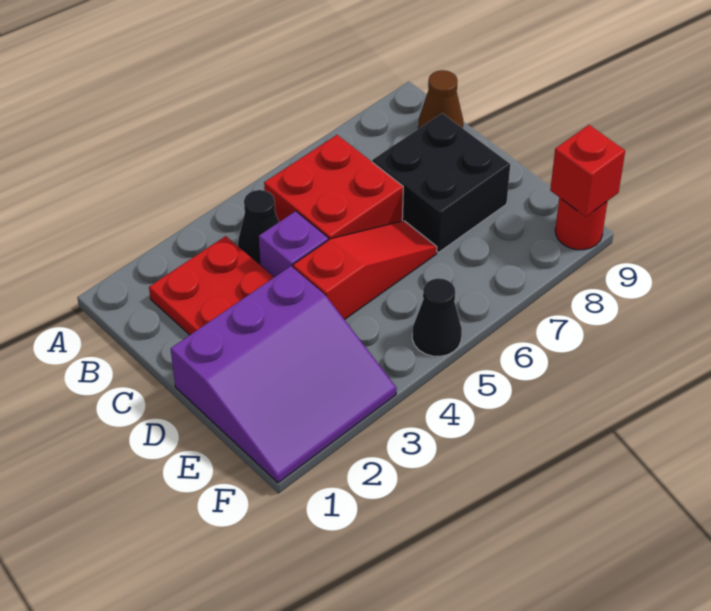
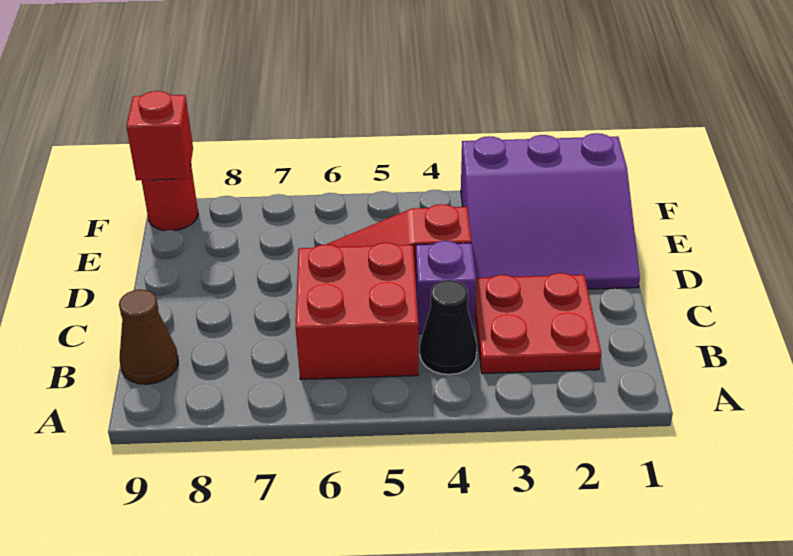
black brick C7:D8 level 1 -> none
purple slope D1:F3 level 1 top D -> purple slope D1:F3 level 1 top F
black cone F5 level 1 -> none

